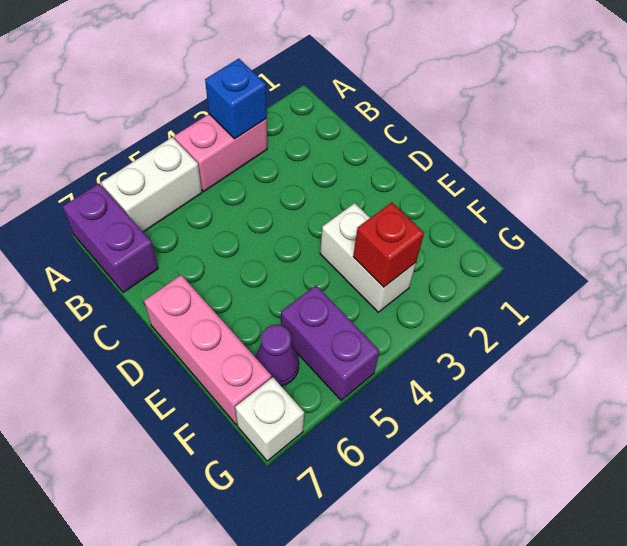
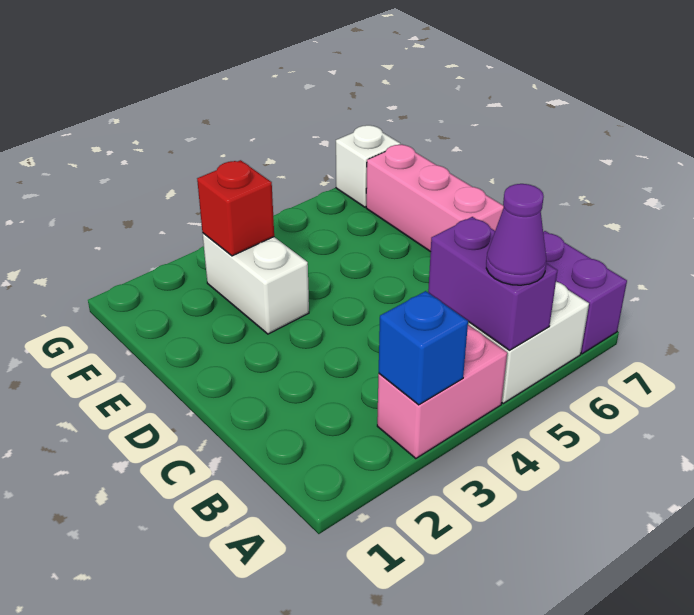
purple brick F5:G5 level 1 -> purple brick A5:B5 level 2
purple cone F6 level 1 -> purple cone A5 level 3

